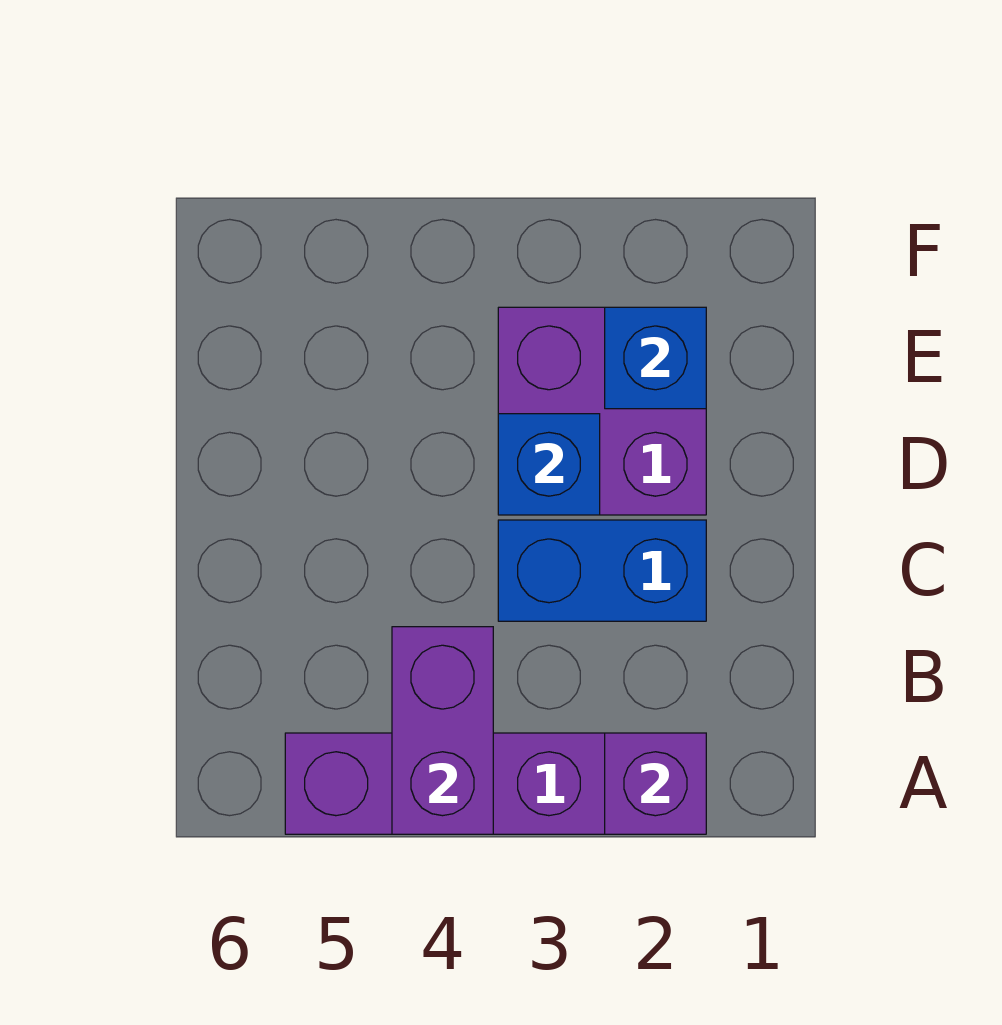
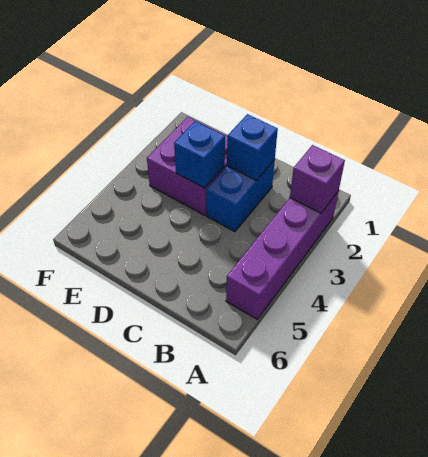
purple brick A4:B4 level 2 -> none
blue brick E2 level 2 -> blue brick C2 level 2

